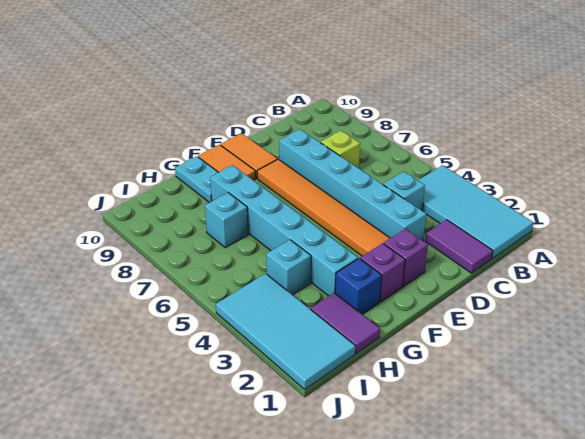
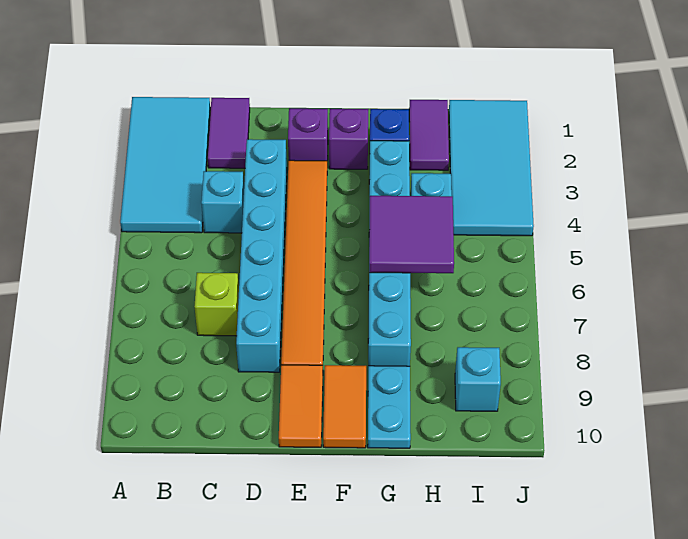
none -> purple tile G5:H6 level 2
cyan brick H7 level 1 -> cyan brick I9 level 1

